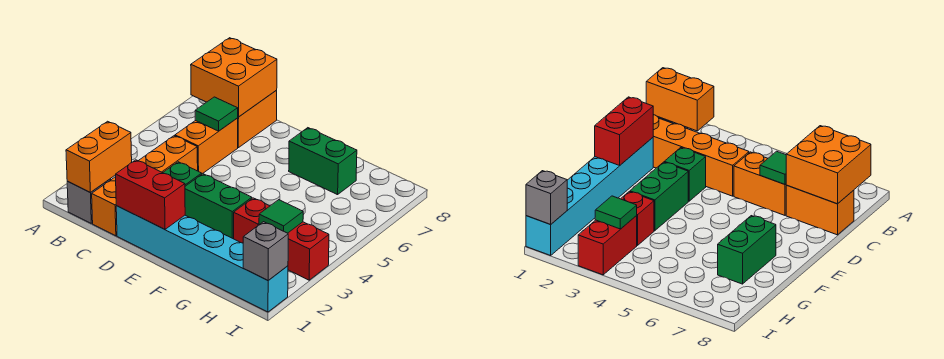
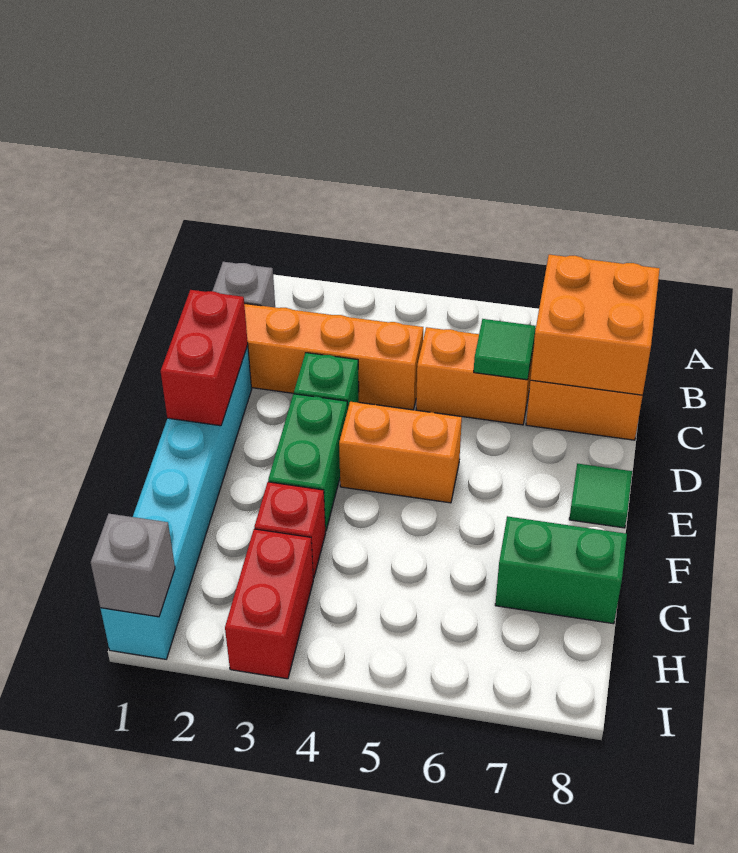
orange brick B1:B2 level 2 -> orange brick E4:E5 level 1
green brick F7:G7 level 1 -> green brick G7:G8 level 1
green tile H3 level 2 -> green tile E8 level 1

